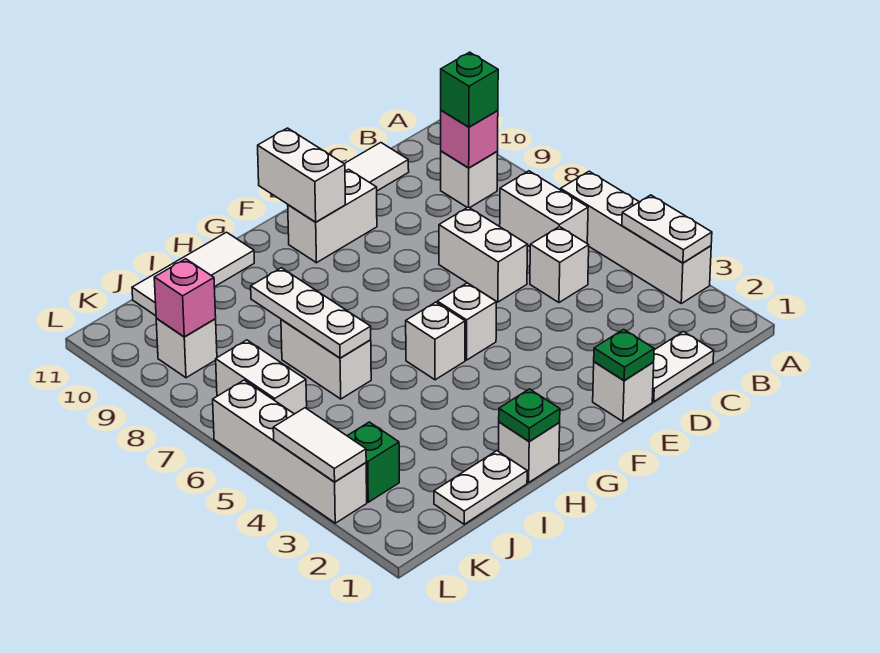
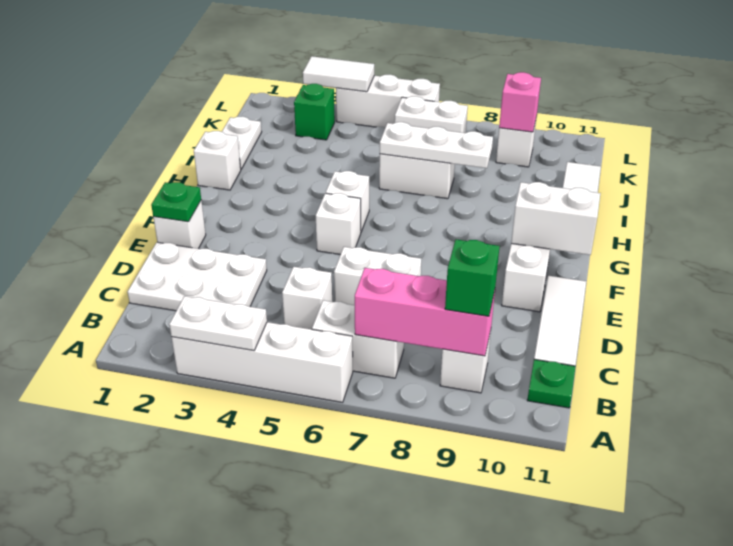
pink brick B9 level 2 -> pink brick B7:B9 level 2
white plate C1:D1 level 1 -> white plate C1:D3 level 1
green plate H1 level 2 -> green plate B11 level 1
white brick L3:L6 level 1 -> white brick L4:L6 level 1

